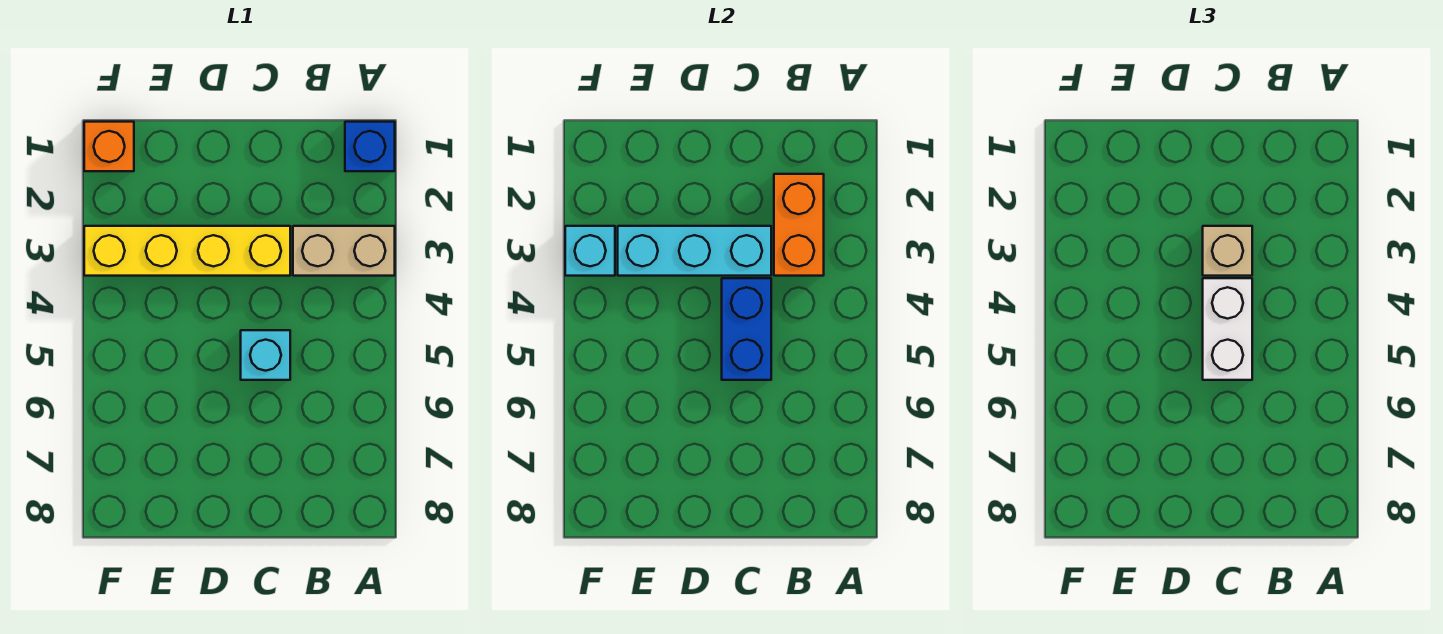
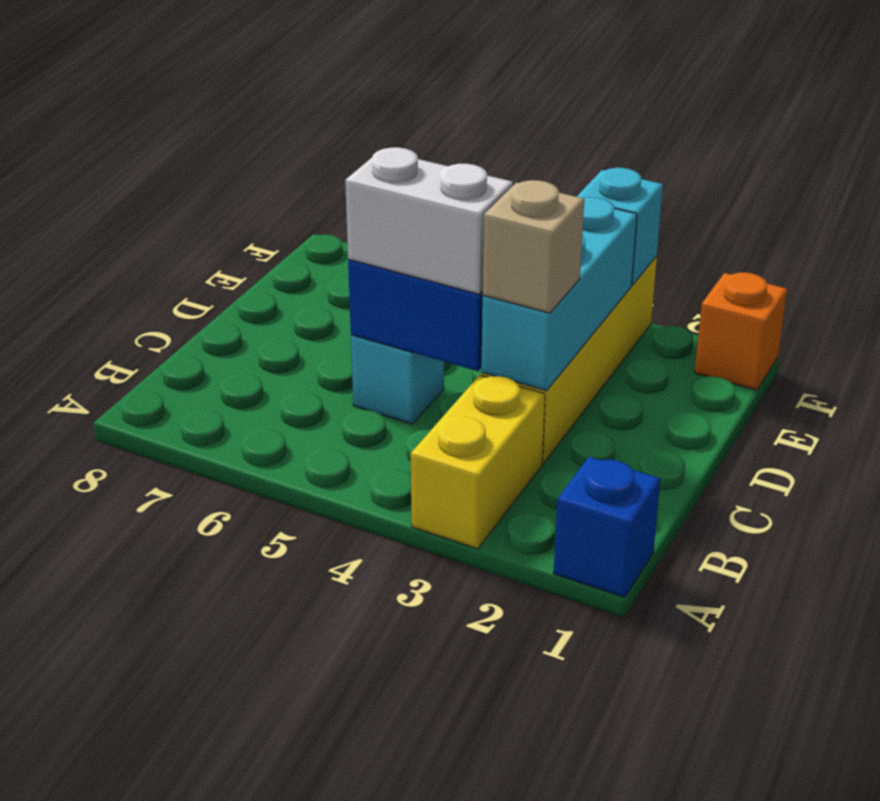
tan brick A3:B3 level 1 -> yellow brick A3:B3 level 1
orange brick B2:B3 level 2 -> none

